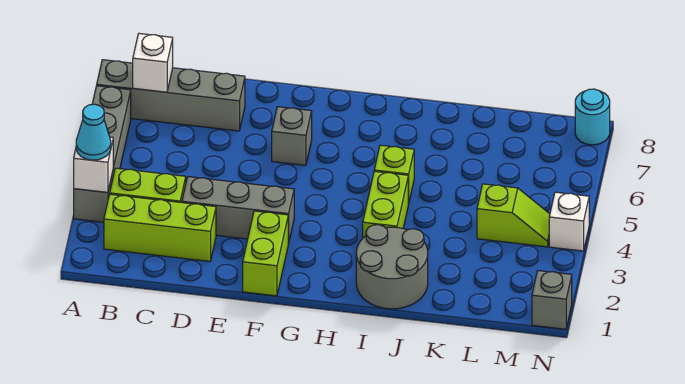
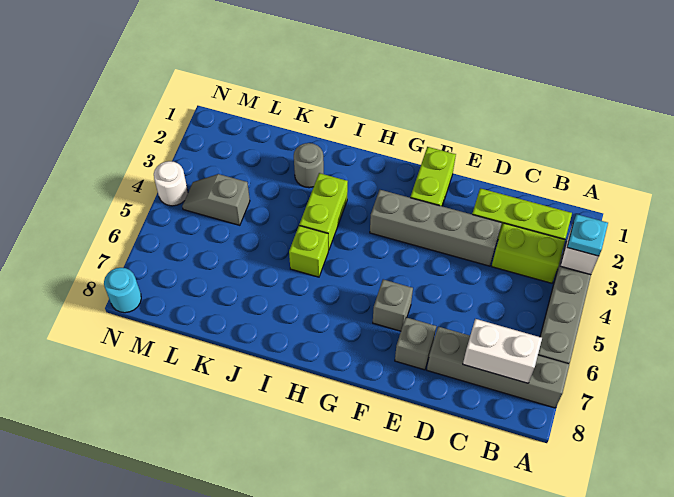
cyan cone A3 level 3 -> cyan plate A3 level 3
white brick B7 level 2 -> white brick B7:C7 level 2
grey brick D3:F3 level 1 -> grey brick D3:G3 level 1
grey round brick I1:J2 level 1 -> grey round brick J2 level 1
lime slope L4:M4 level 1 top L -> grey slope L4:M4 level 1 top L
grey brick N1 level 1 -> grey brick E7 level 1
white brick N4 level 1 -> white round brick N4 level 1

